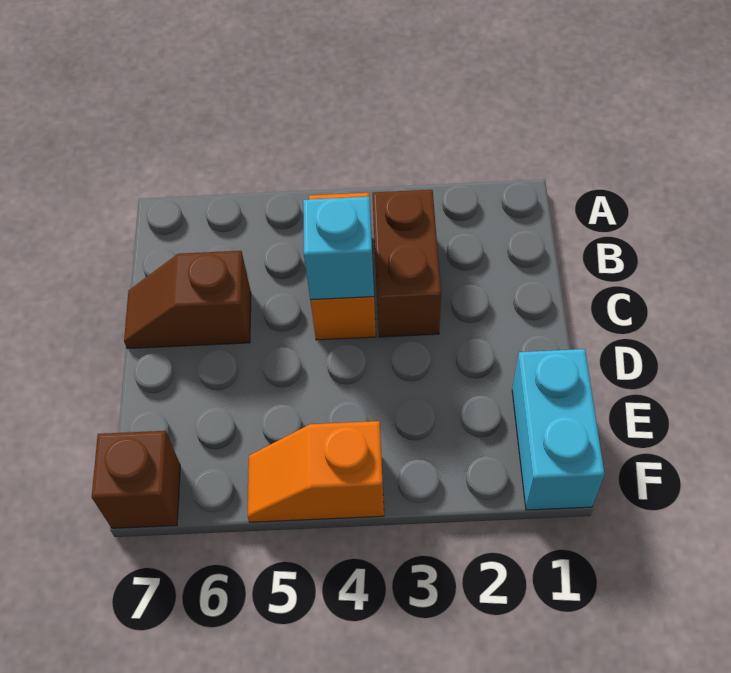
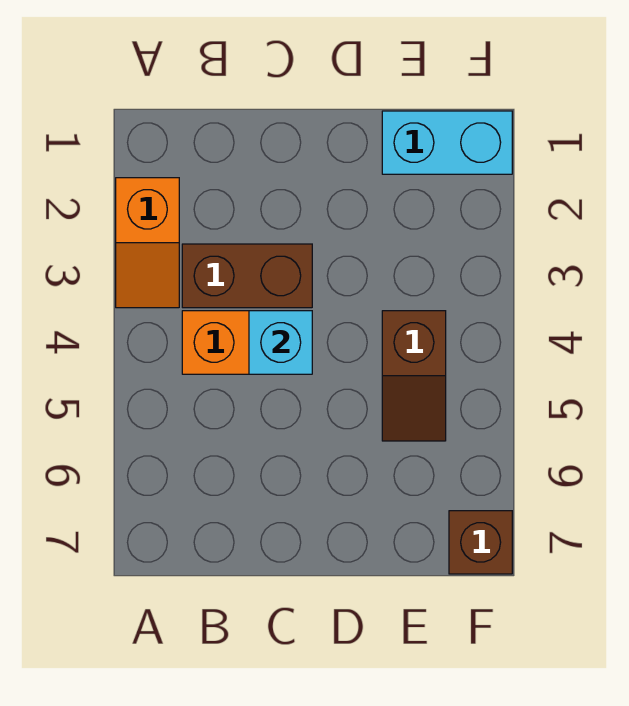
brown slope C6:C7 level 1 top 6 -> brown slope E4:E5 level 1 top 4
orange slope F4:F5 level 1 top 4 -> orange slope A2:A3 level 1 top 2

